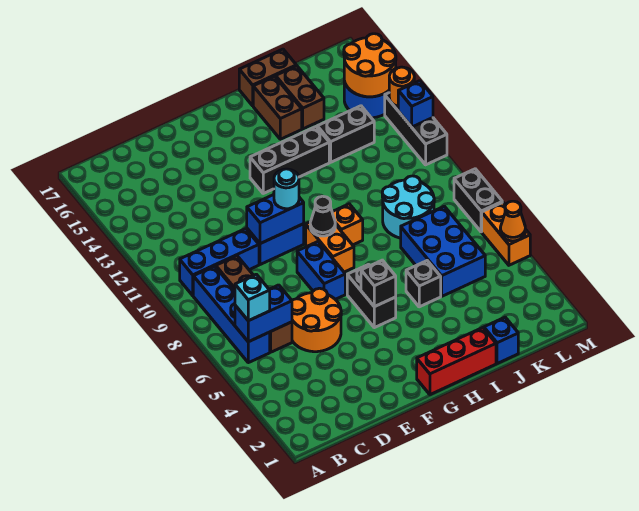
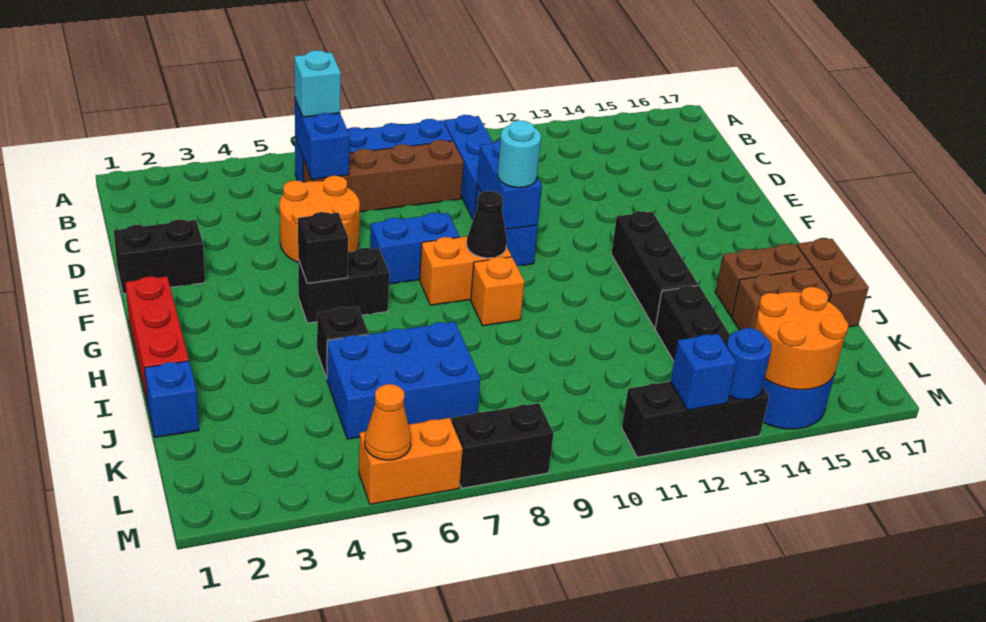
none -> black brick E1:E2 level 1
cyan round brick J8:K9 level 1 -> none
orange round brick M13 level 2 -> blue round brick M13 level 2

